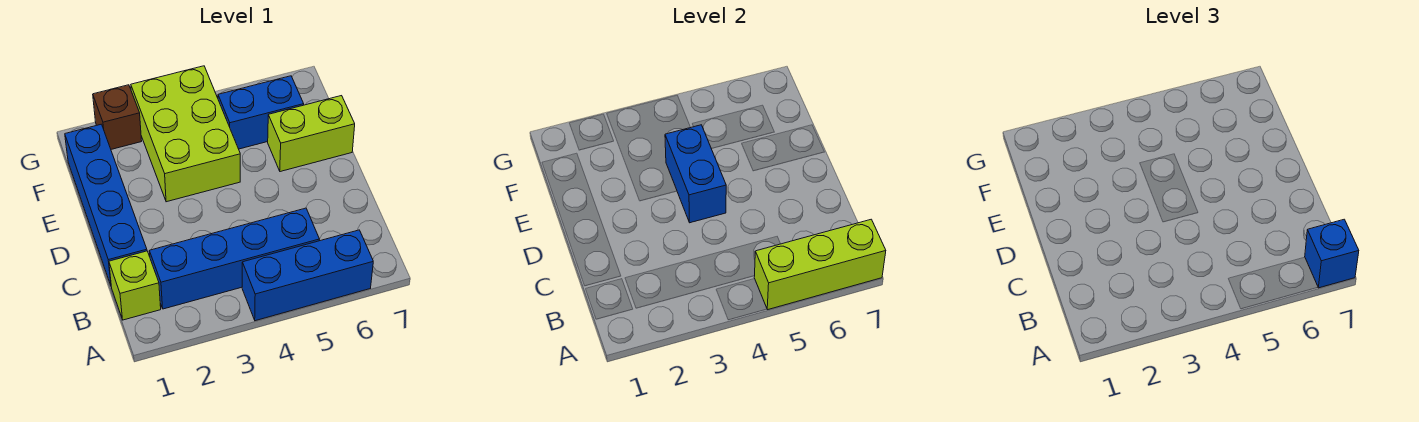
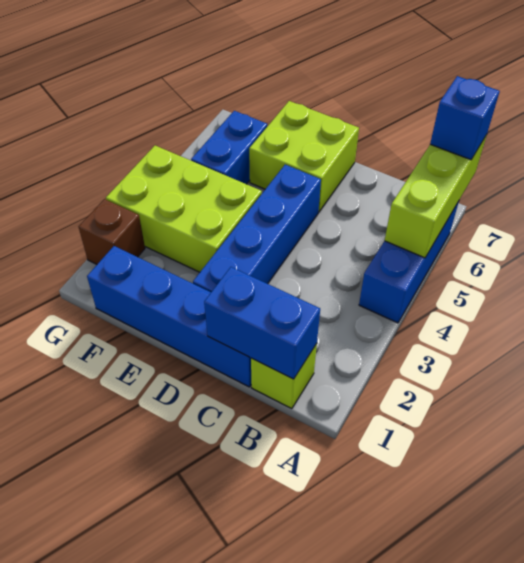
blue brick B2:B5 level 1 -> blue brick D2:D5 level 1
blue brick D4:E4 level 2 -> blue brick B1:C1 level 2
lime brick E6:E7 level 1 -> lime brick D6:E7 level 1

